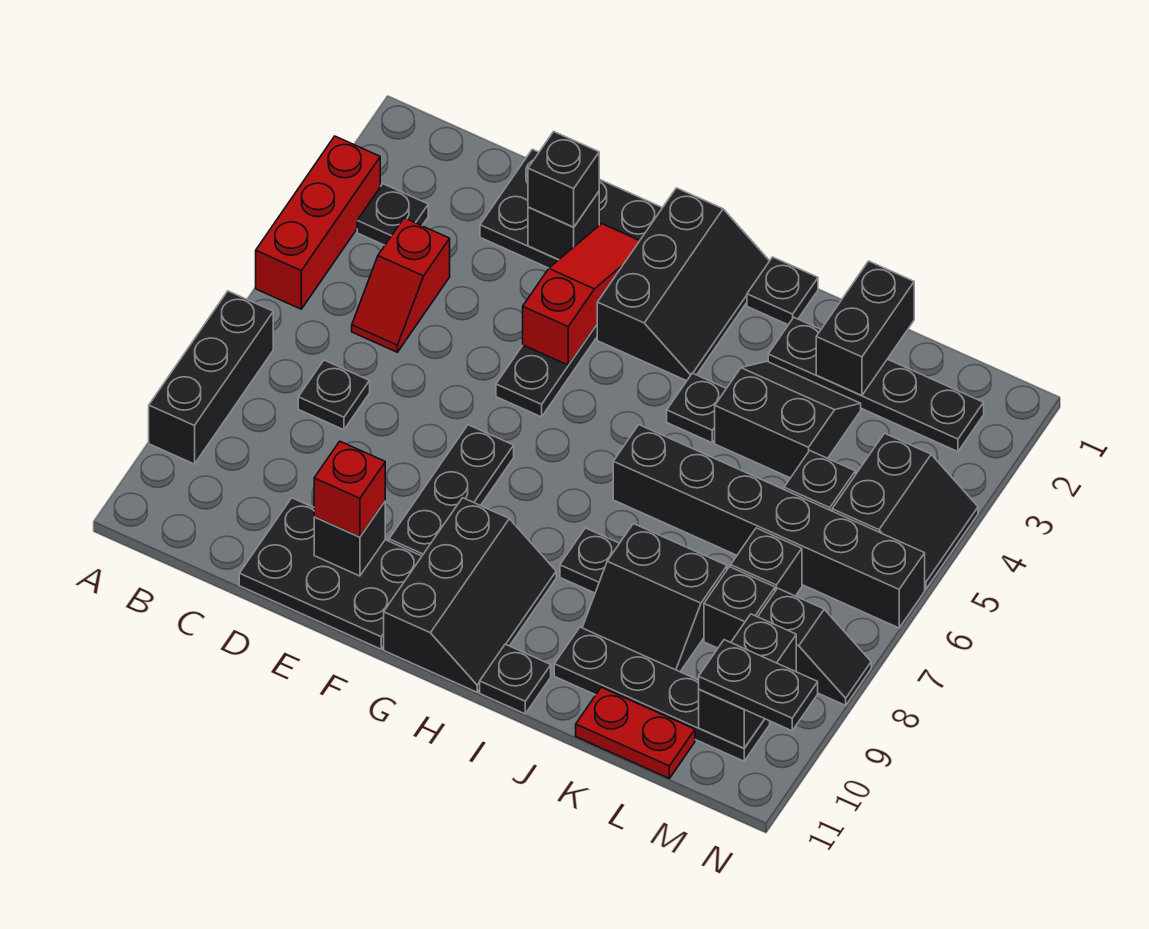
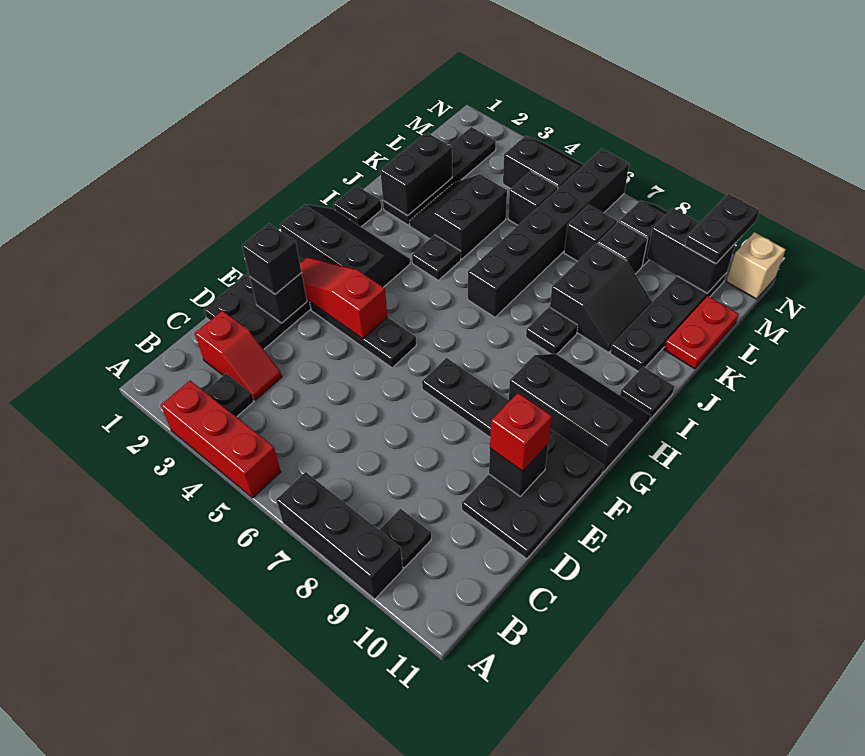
red slope C4:C5 level 1 top 4 -> red slope C2:C3 level 1 top 2
black plate C7 level 1 -> black plate B9 level 1
black brick K1:K2 level 2 -> black brick J2:K2 level 2
none -> tan brick N11 level 1

